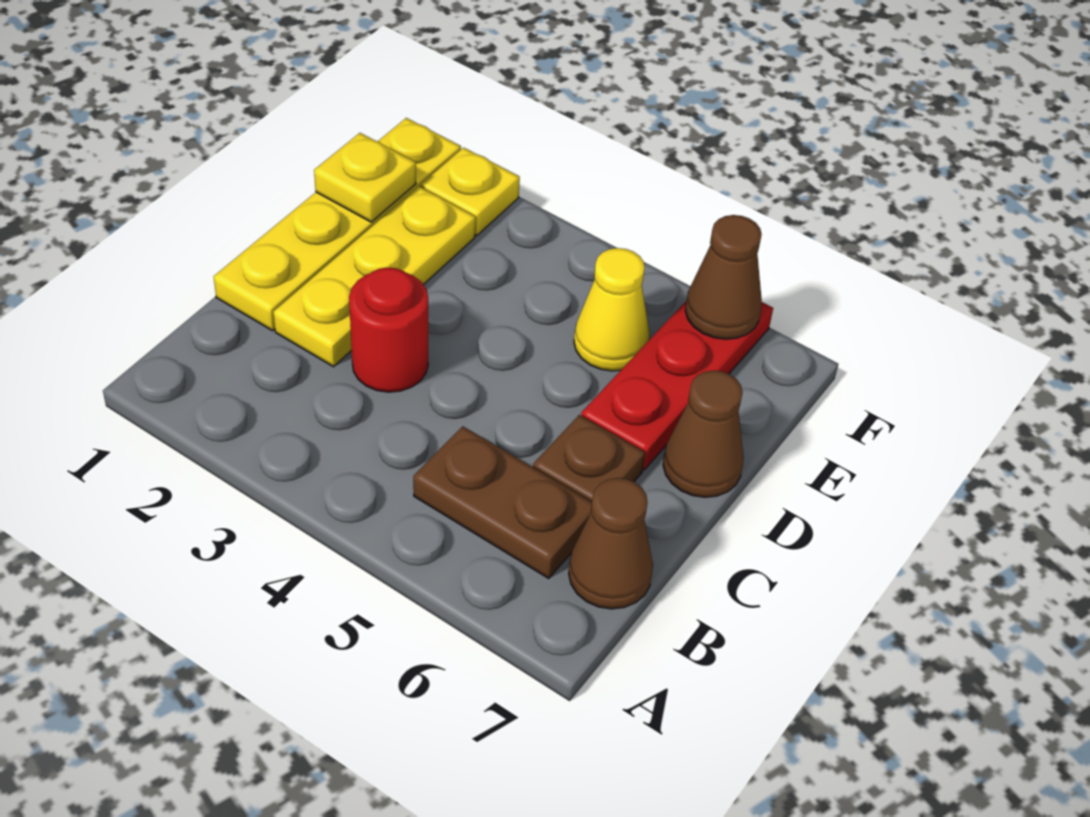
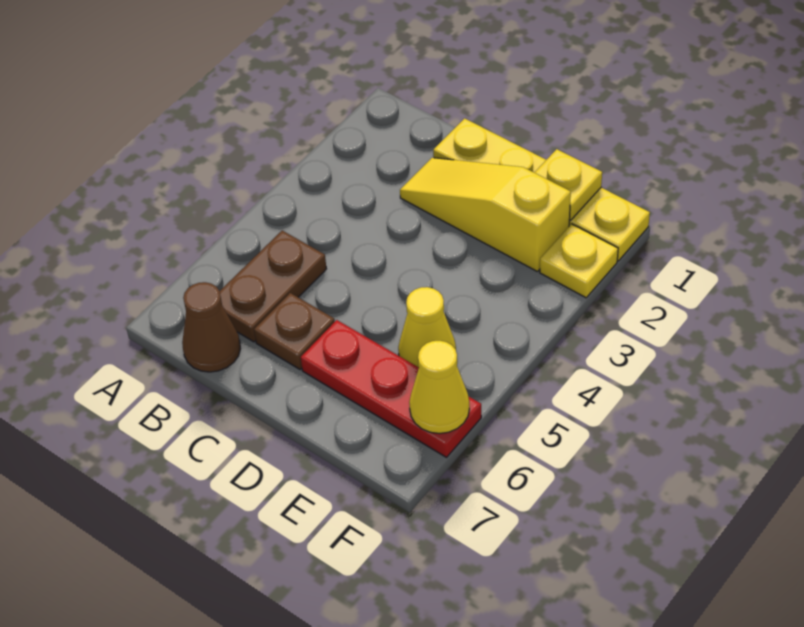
yellow plate C2:E2 level 1 -> yellow slope C2:E2 level 1 top E
red round brick C3 level 1 -> none
brown cone D7 level 1 -> none
brown cone F6 level 2 -> yellow cone F6 level 2

